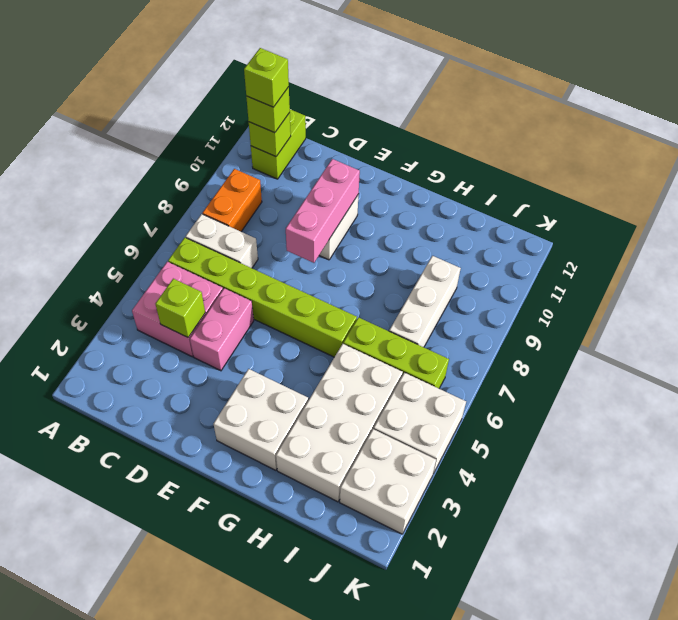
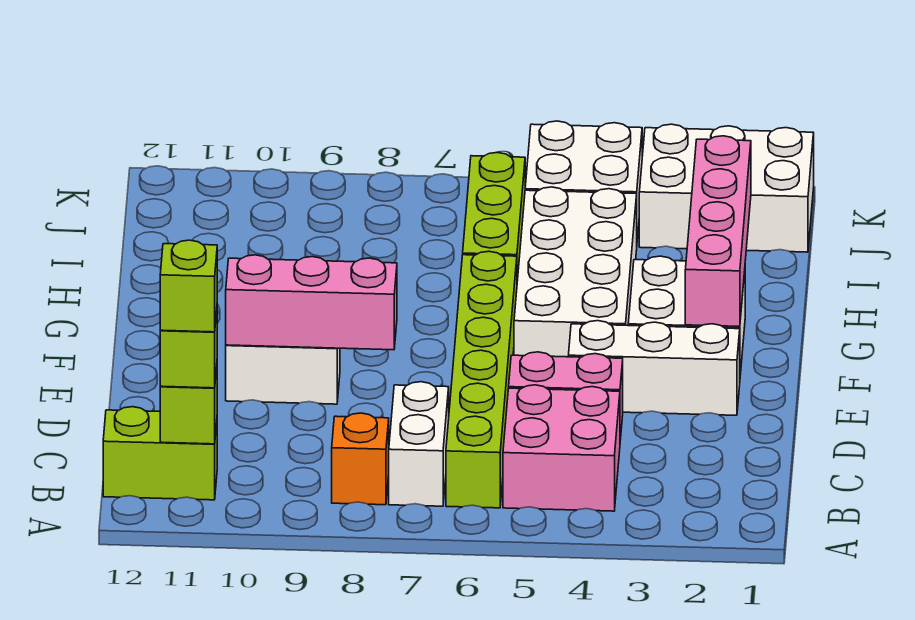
orange brick B8:B9 level 1 -> orange brick B8 level 1
lime brick C4 level 2 -> none
none -> pink brick F2:I2 level 2
white brick H2:I5 level 1 -> white brick F4:I5 level 1
white brick I7:I9 level 1 -> white brick E2:E4 level 1
white brick J2:K3 level 1 -> white brick J1:K3 level 1

